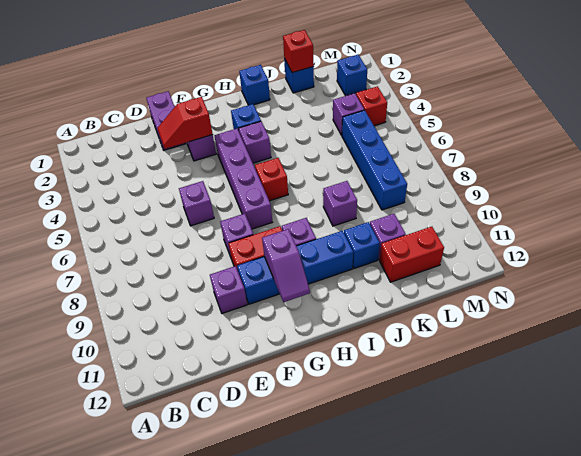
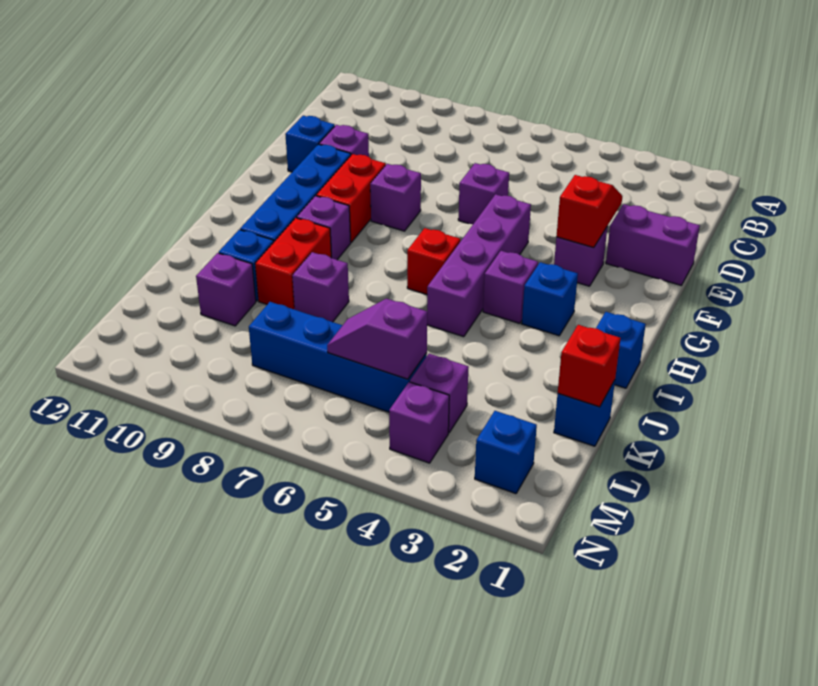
none -> blue brick E11 level 1
purple brick G4:G7 level 1 -> purple brick F5:I5 level 1
purple slope G10:G11 level 2 top 10 -> purple slope L5:L6 level 2 top 5
red brick K11:L11 level 1 -> red brick I9:J9 level 1
red brick M4 level 1 -> purple brick M4 level 1

